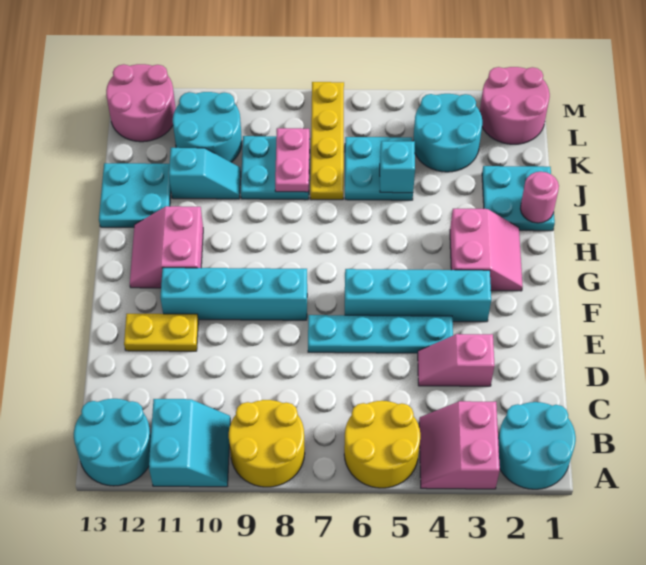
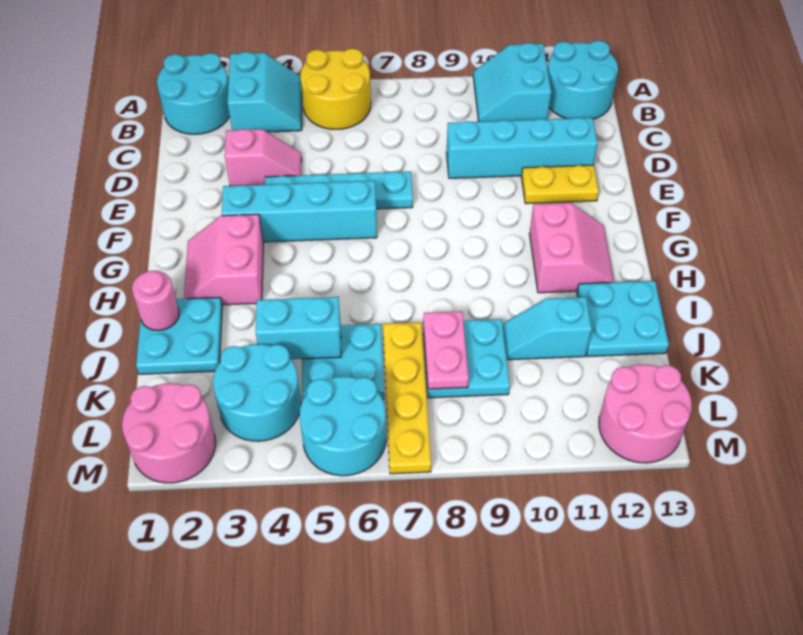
pink slope A3:B4 level 1 top 3 -> cyan slope A3:B4 level 1 top 3
yellow round brick A8:B9 level 1 -> none
cyan brick F8:F11 level 1 -> cyan brick D9:D12 level 1
cyan brick J5 level 2 -> cyan brick J4:J5 level 2
cyan round brick K10:L11 level 1 -> cyan round brick L5:M6 level 1

